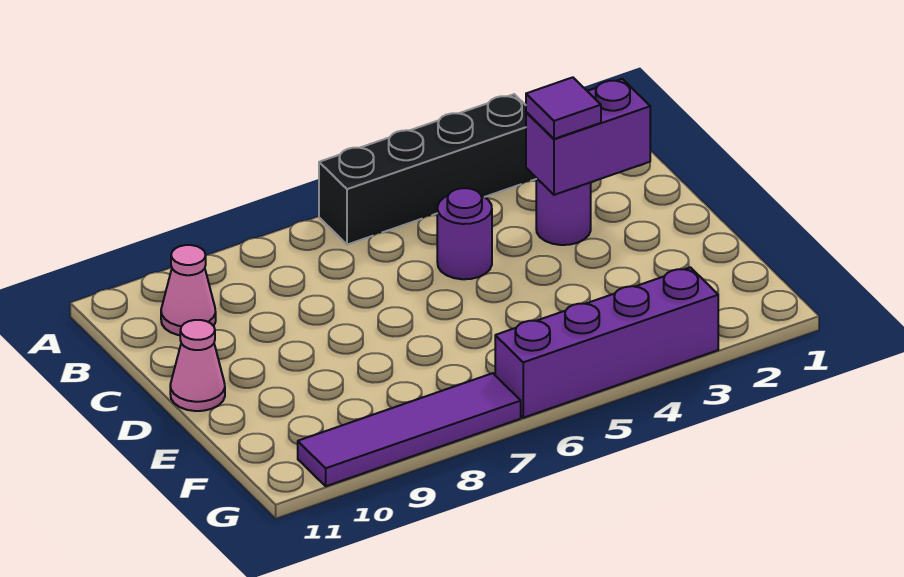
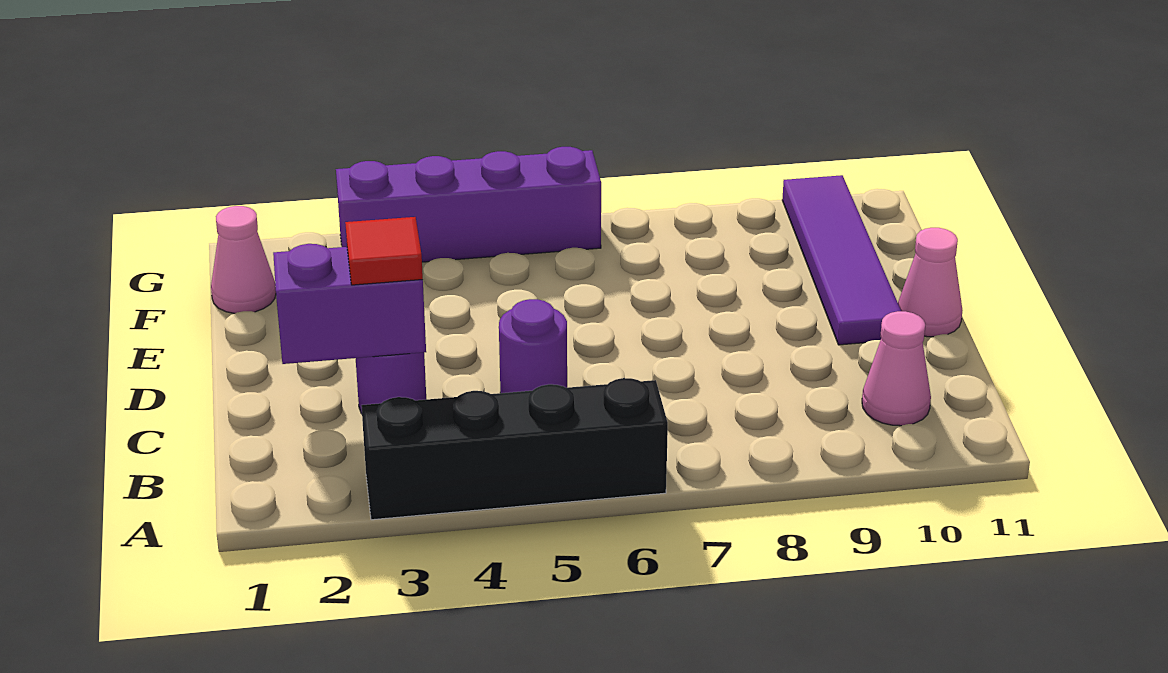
purple tile C3 level 3 -> red tile C3 level 3
none -> pink cone F1 level 1
purple tile G7:G10 level 1 -> purple tile D10:G10 level 1

